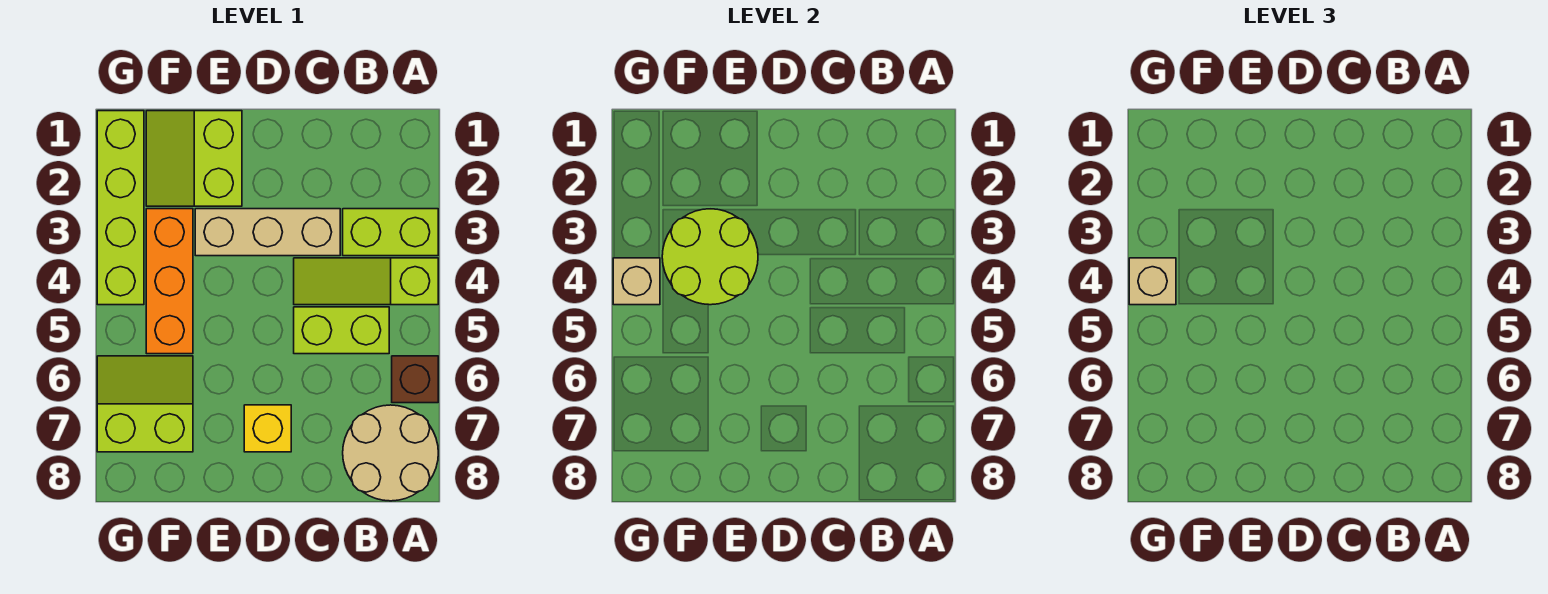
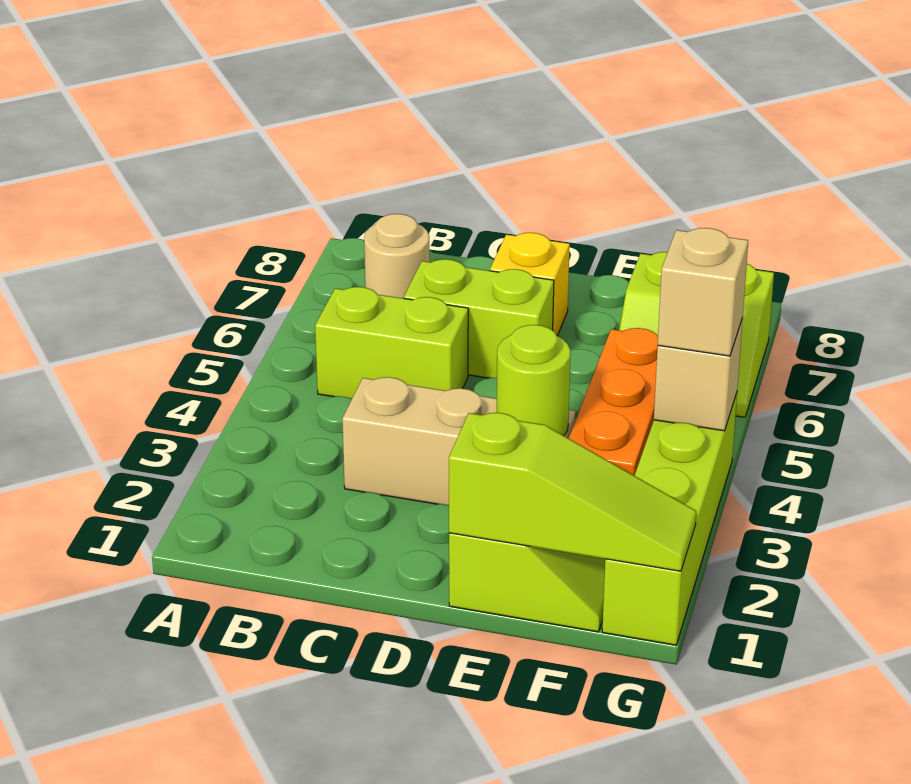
lime brick A3:B3 level 1 -> lime brick C6:D6 level 1
lime slope A4:C4 level 1 top A -> lime slope E1:G1 level 2 top E
brown brick A6 level 1 -> none
tan round brick A7:B8 level 1 -> tan round brick B7 level 1
lime round brick E3:F4 level 2 -> lime round brick E3 level 2

